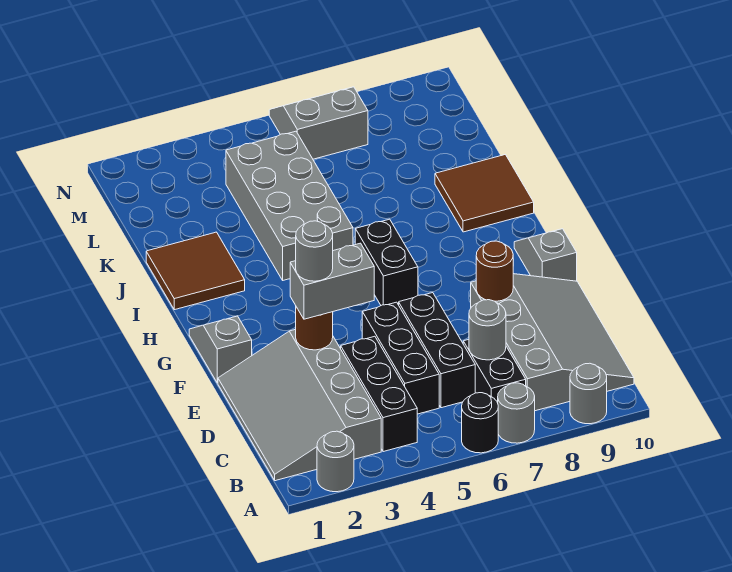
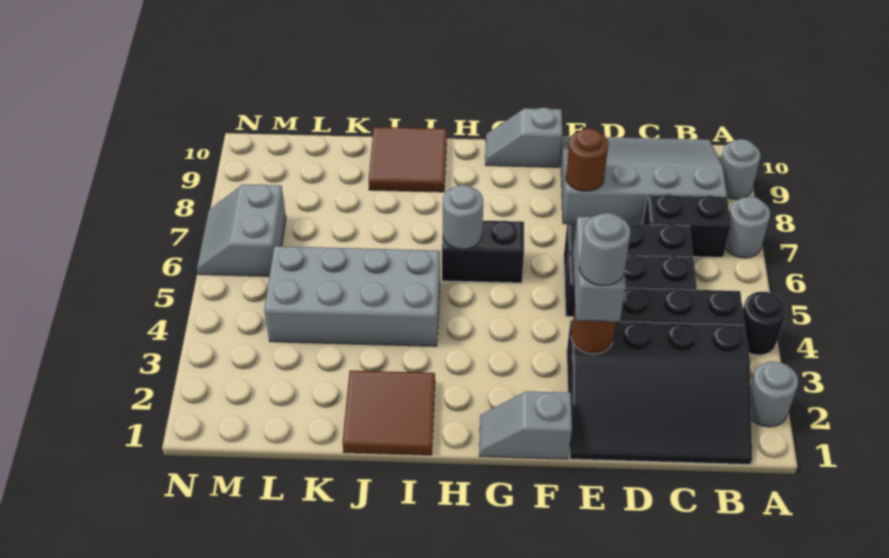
black round brick A6 level 1 -> black round brick A4 level 1
grey slope B1:E3 level 1 top 3 -> black slope B1:E3 level 1 top 3
grey round brick C7 level 2 -> grey round brick H6 level 2

